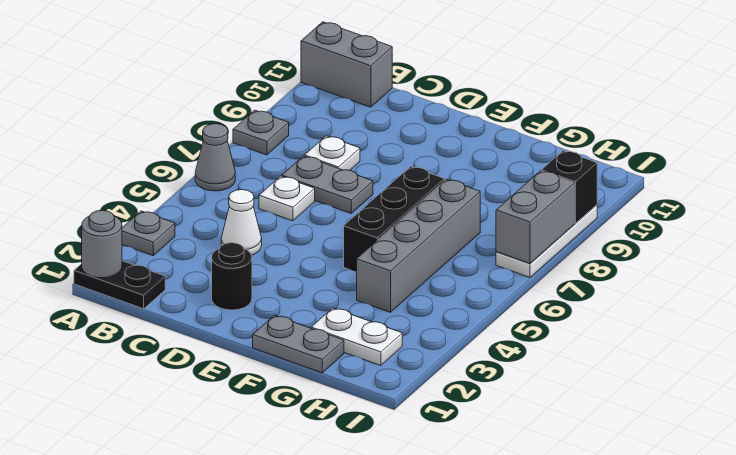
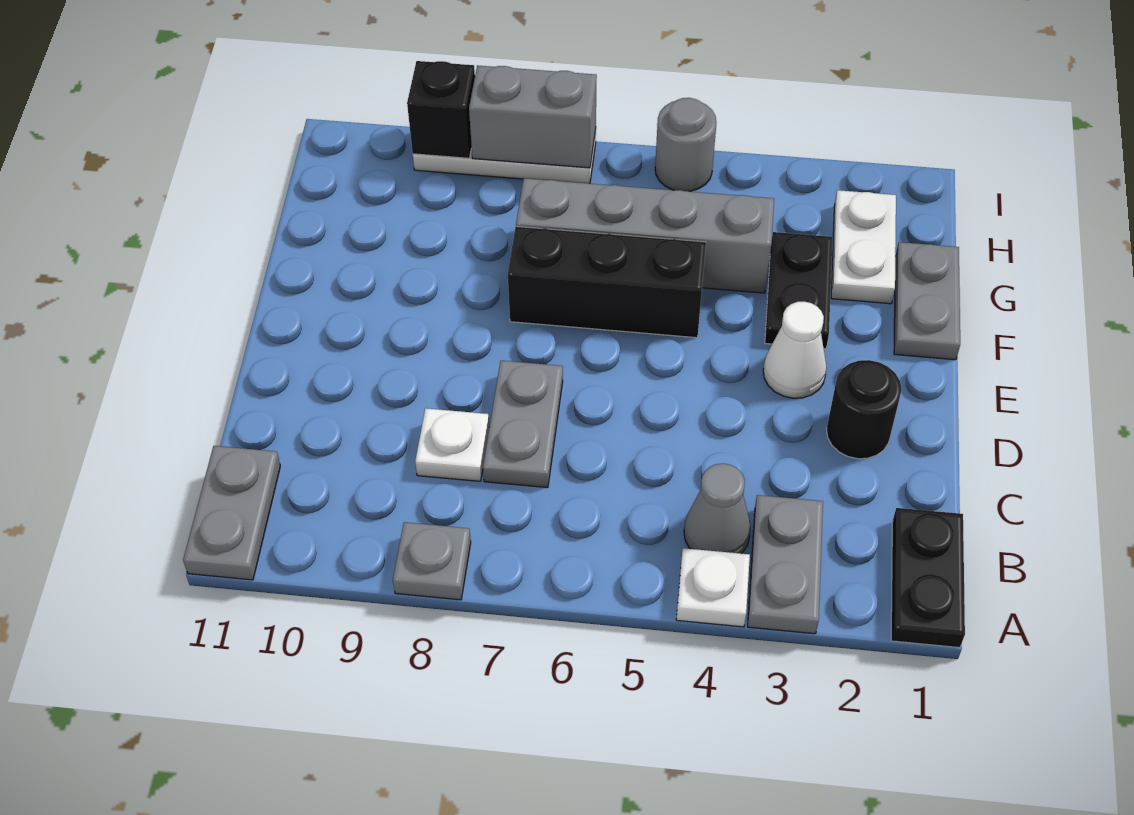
grey round brick A1 level 2 -> grey round brick I5 level 1
grey plate A3 level 1 -> grey plate A3:B3 level 1
grey cone A6 level 1 -> grey cone B4 level 1
grey brick A11:B11 level 1 -> grey plate A11:B11 level 1
white cone C4 level 1 -> white cone E3 level 1
white plate C6 level 1 -> white plate A4 level 1
none -> black plate F3:G3 level 1

